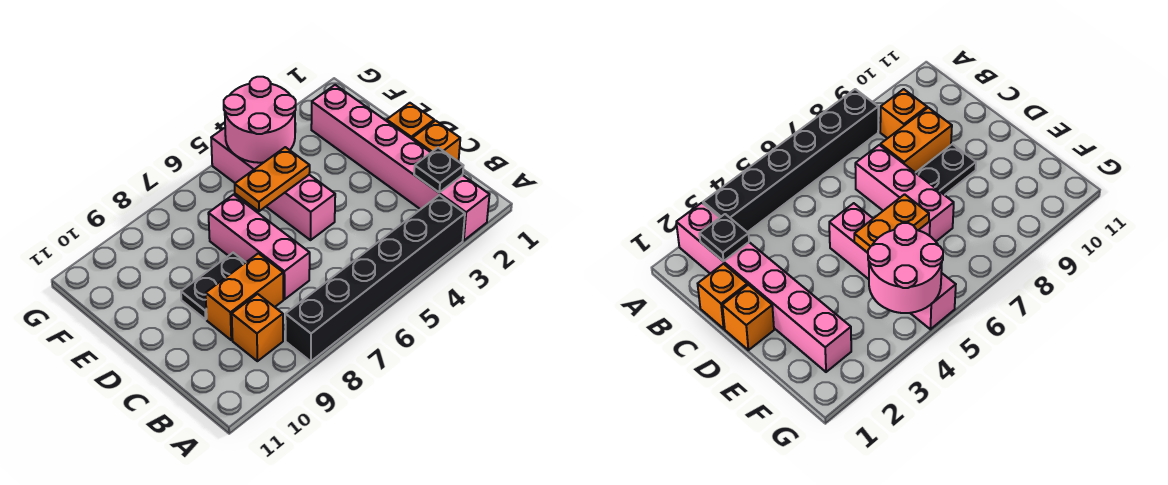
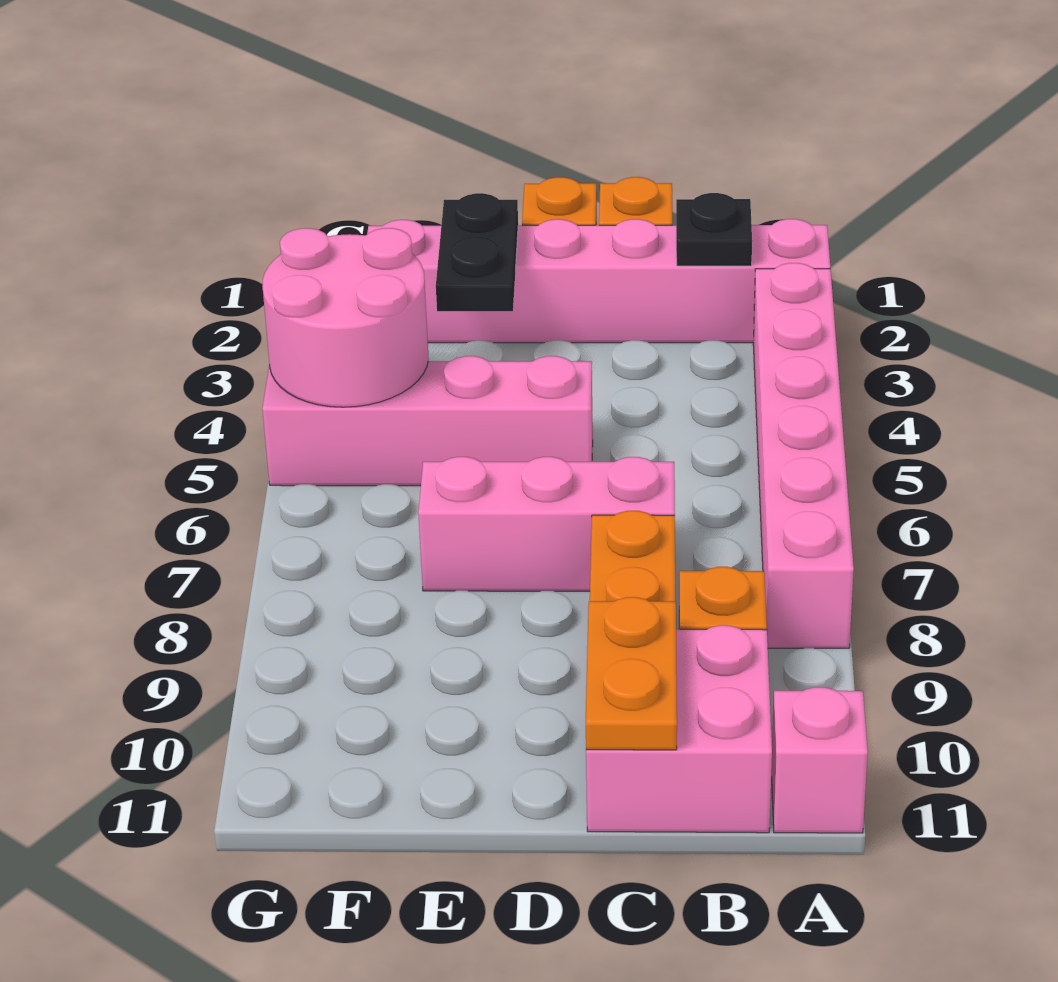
black brick A3:A8 level 1 -> pink brick A3:A8 level 1
none -> pink brick A11 level 1
none -> pink brick B10:C11 level 1
black plate D8:D9 level 1 -> black plate E2:E3 level 2
orange plate E5:E6 level 2 -> orange plate C10:C11 level 2

